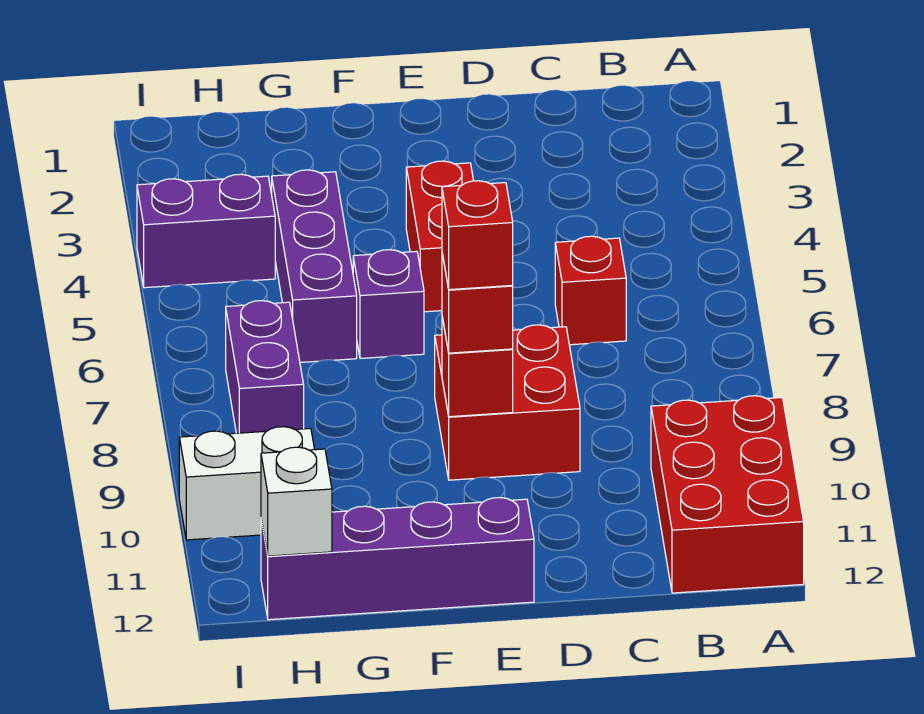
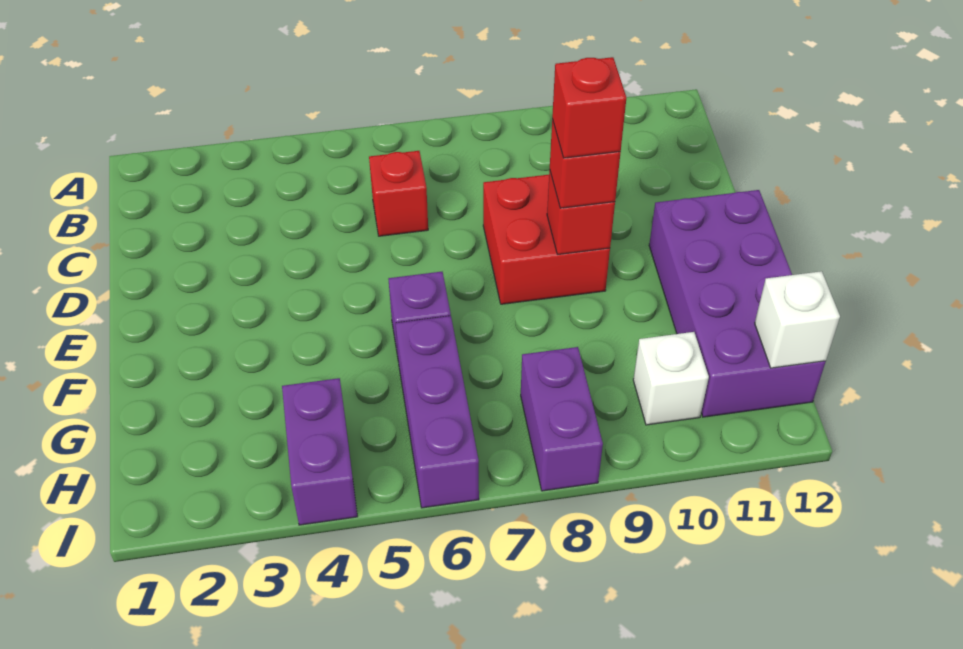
red brick A10:B12 level 1 -> none
red brick E4:E5 level 1 -> none
purple brick E12:H12 level 1 -> purple brick E11:H12 level 1
purple brick G4:G6 level 1 -> purple brick G6:I6 level 1
purple brick H7:H8 level 1 -> purple brick H8:I8 level 1
white brick H10:I10 level 1 -> white brick H10 level 1

